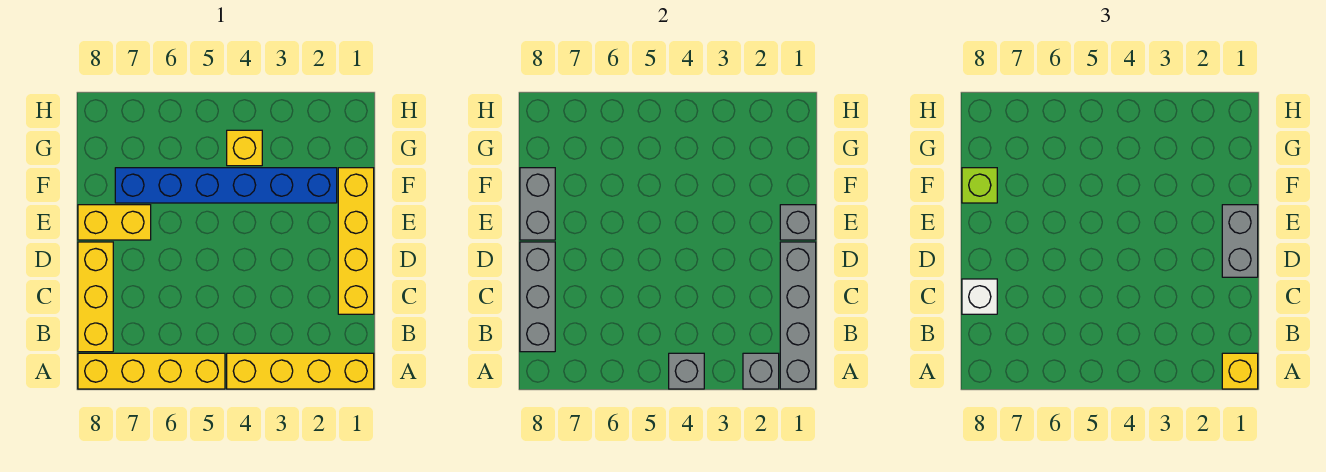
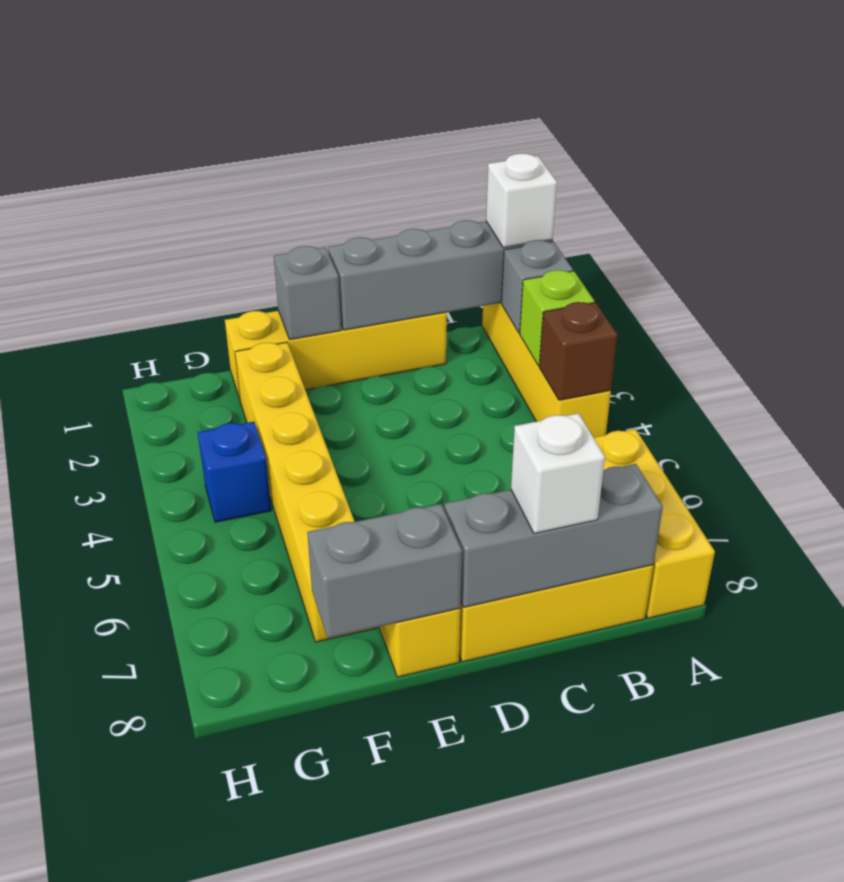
yellow brick A1 level 3 -> white brick A1 level 3
grey brick A4 level 2 -> brown brick A4 level 2
yellow brick A5:A8 level 1 -> yellow brick A6:A8 level 1
grey brick D1:E1 level 3 -> none
blue brick F2:F7 level 1 -> yellow brick F2:F7 level 1
lime brick F8 level 3 -> lime brick A3 level 2
yellow brick G4 level 1 -> blue brick G4 level 1

